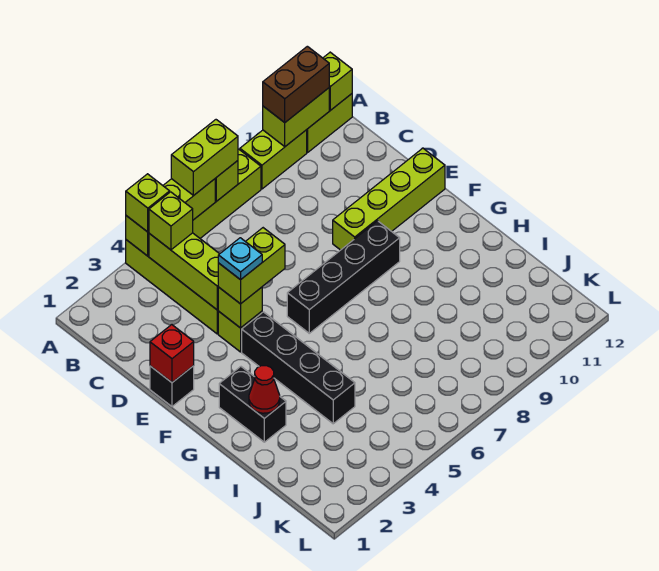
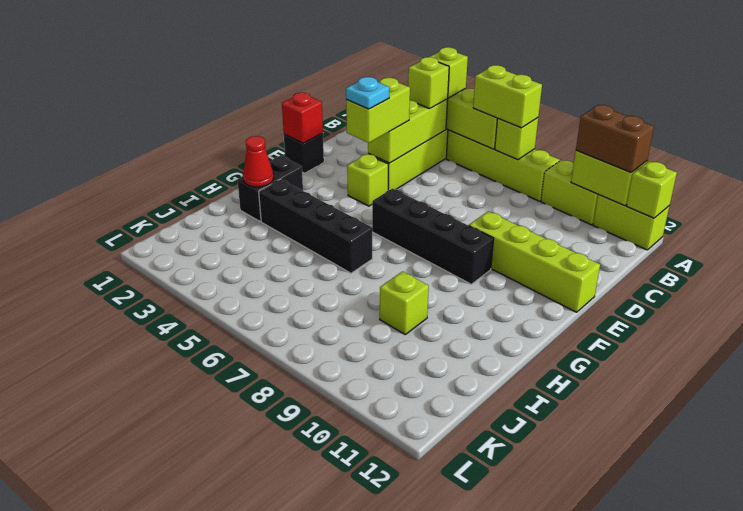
lime brick E4 level 2 -> lime brick I9 level 1
lime brick E4:E5 level 3 -> lime brick D4:E4 level 3
black brick F4:I4 level 1 -> black brick H3:H6 level 1

